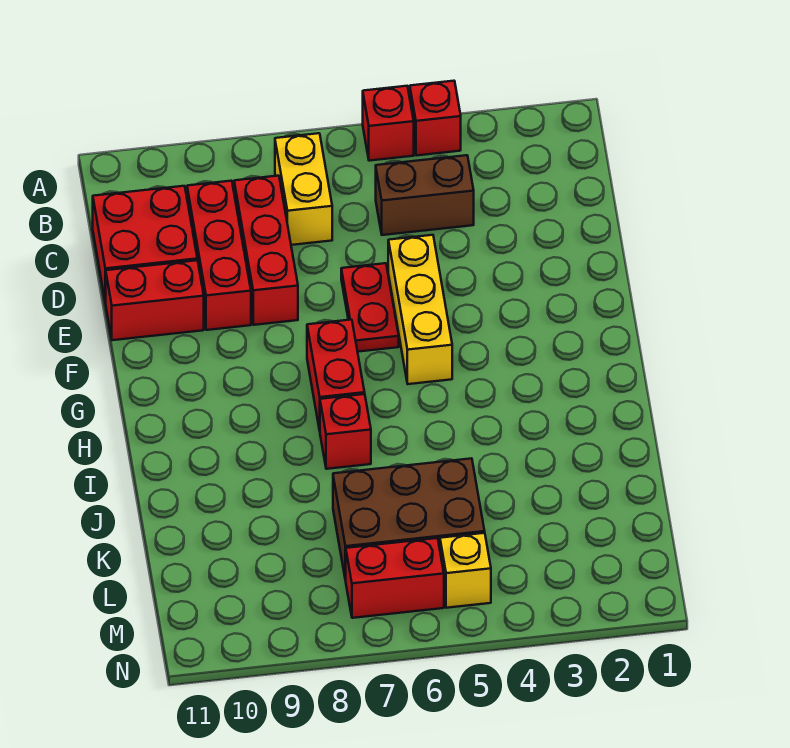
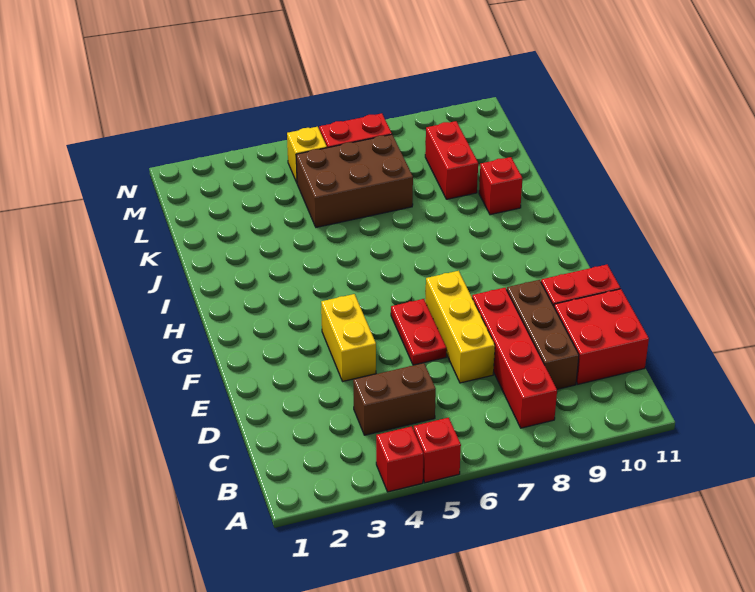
yellow brick B7:C7 level 1 -> yellow brick E4:F4 level 1
red brick C8:E8 level 1 -> red brick B8:E8 level 1
red brick C9:E9 level 1 -> brown brick C9:E9 level 1
yellow brick E5:G5 level 1 -> yellow brick D7:F7 level 1
red brick G7:H7 level 1 -> red brick K9:L9 level 1
red brick I7 level 1 -> red brick J10 level 1

